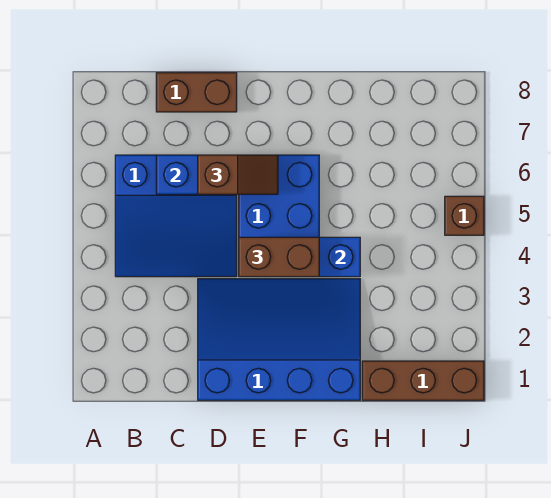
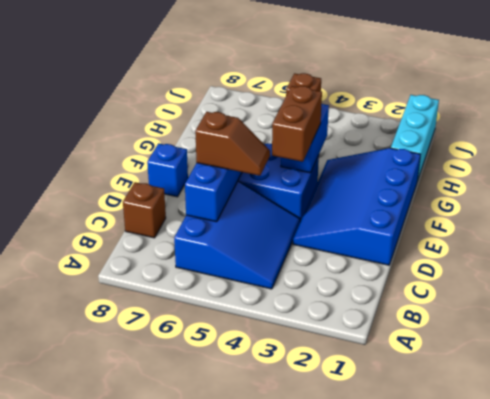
brown brick C8:D8 level 1 -> brown brick C8 level 1
brown slope D6:E6 level 3 top D -> brown slope D5:D6 level 3 top 6
none -> blue brick E8 level 1
brown brick H1:J1 level 1 -> cyan brick H1:J1 level 1

